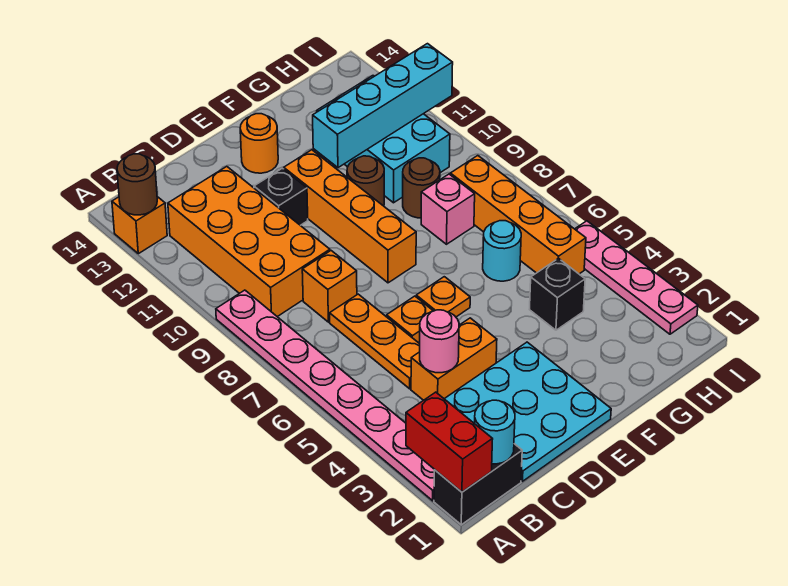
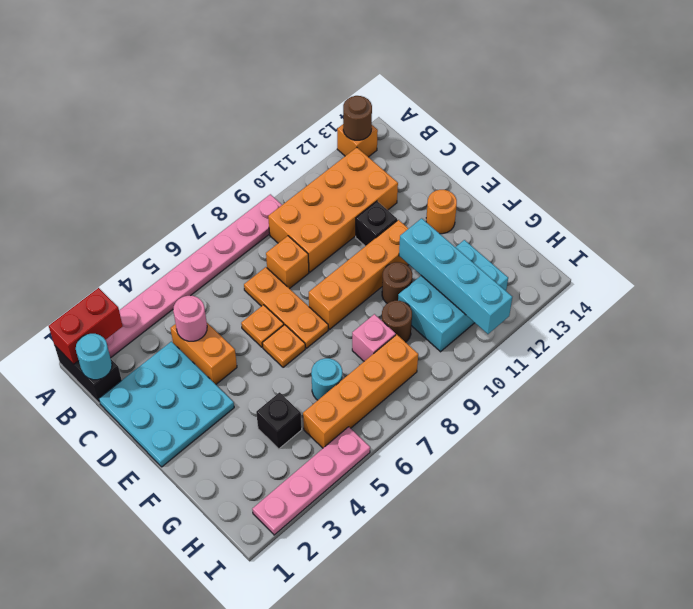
orange plate C5:C7 level 1 -> orange plate C7:E7 level 1

